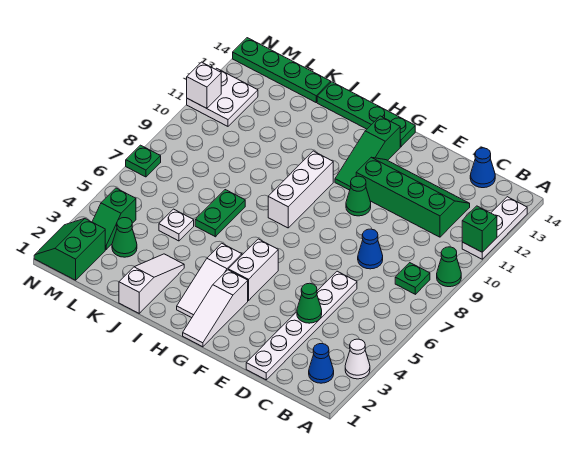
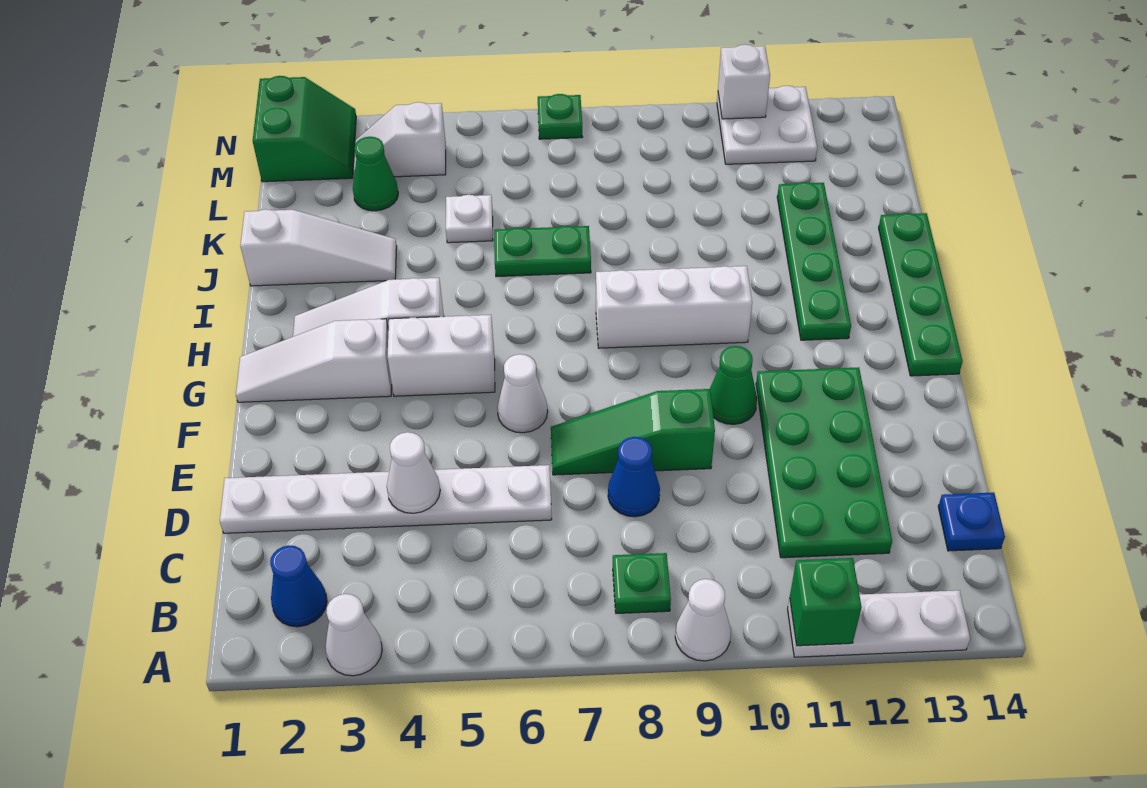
green cone A9 level 1 -> white cone A9 level 1
green slope C11:F12 level 1 top 11 -> green plate C11:F12 level 1
blue cone C14 level 1 -> blue plate C14 level 1
green cone D4 level 2 -> white cone D4 level 2
none -> white cone F6 level 1
green slope G11:G13 level 1 top 13 -> green slope E7:E9 level 1 top 9
green plate K14:N14 level 1 -> green plate H12:K12 level 1
green slope M1:N2 level 1 top M -> green slope M1:N2 level 1 top 1
green slope M3:M4 level 1 top 4 -> white slope M3:M4 level 1 top 4

